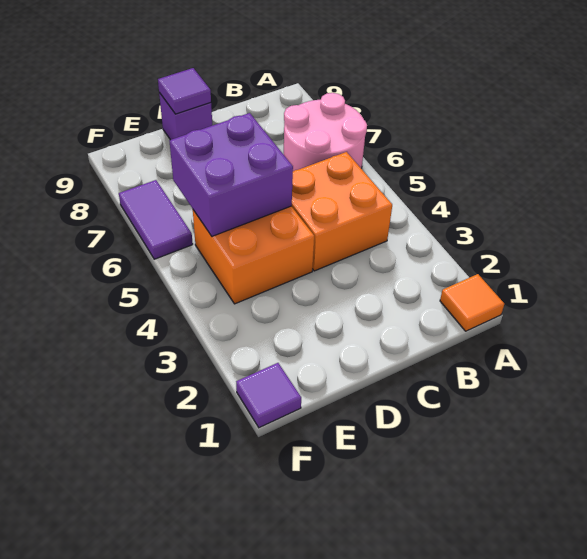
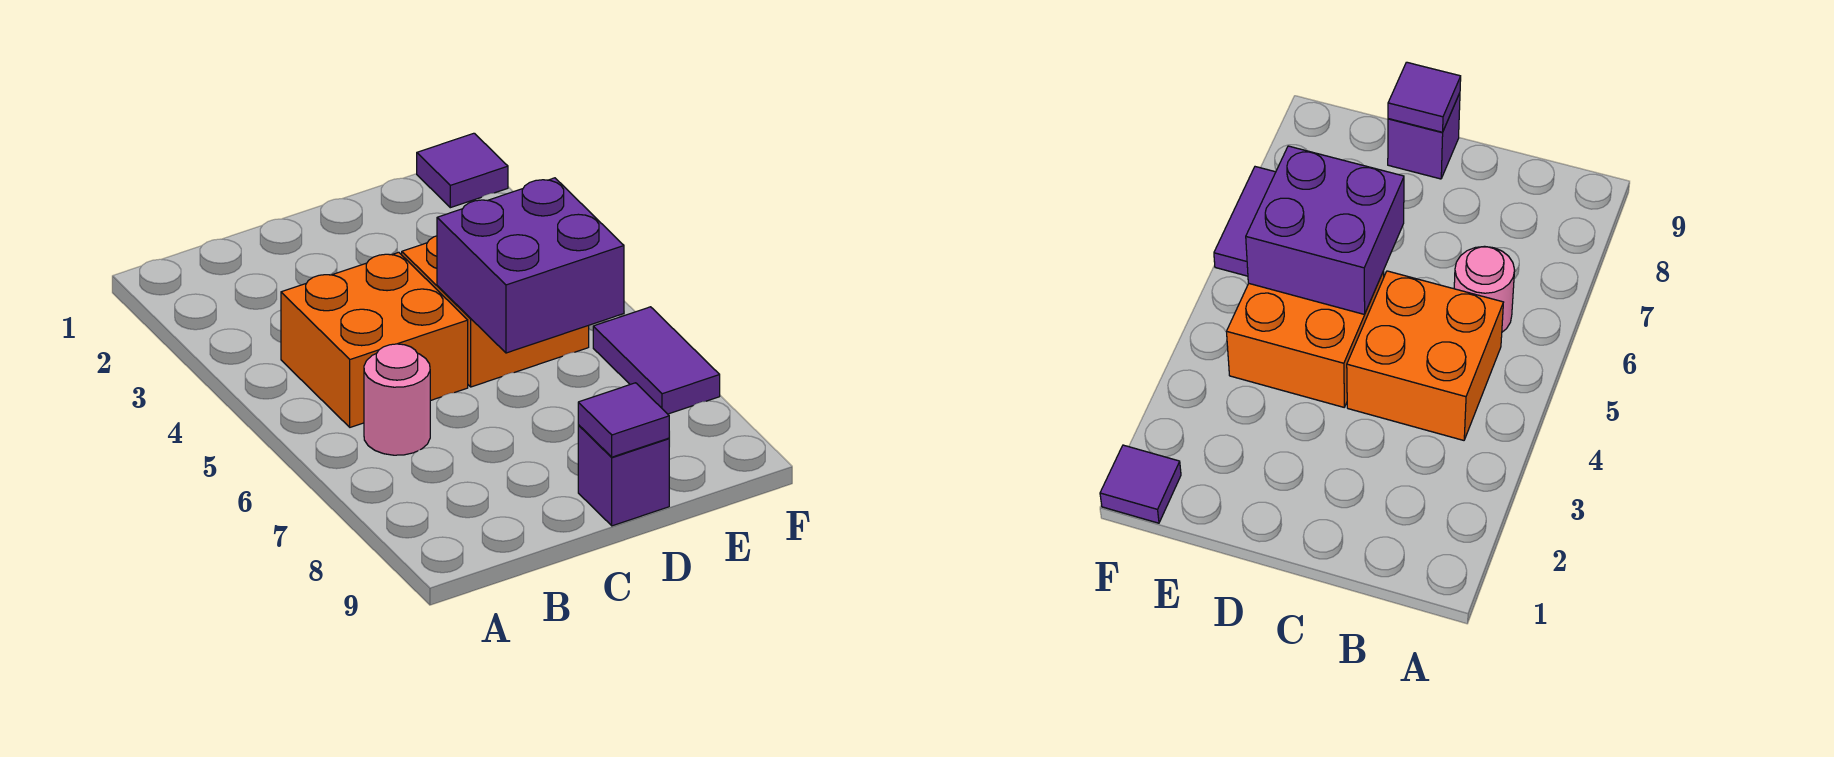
orange tile A1 level 1 -> none
pink round brick A6:B7 level 1 -> pink round brick B6 level 1

